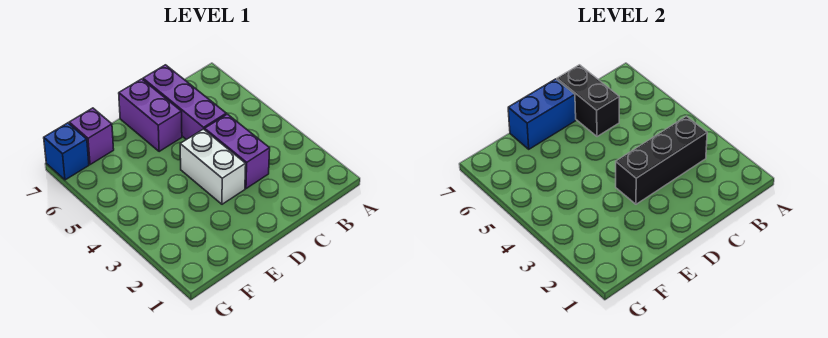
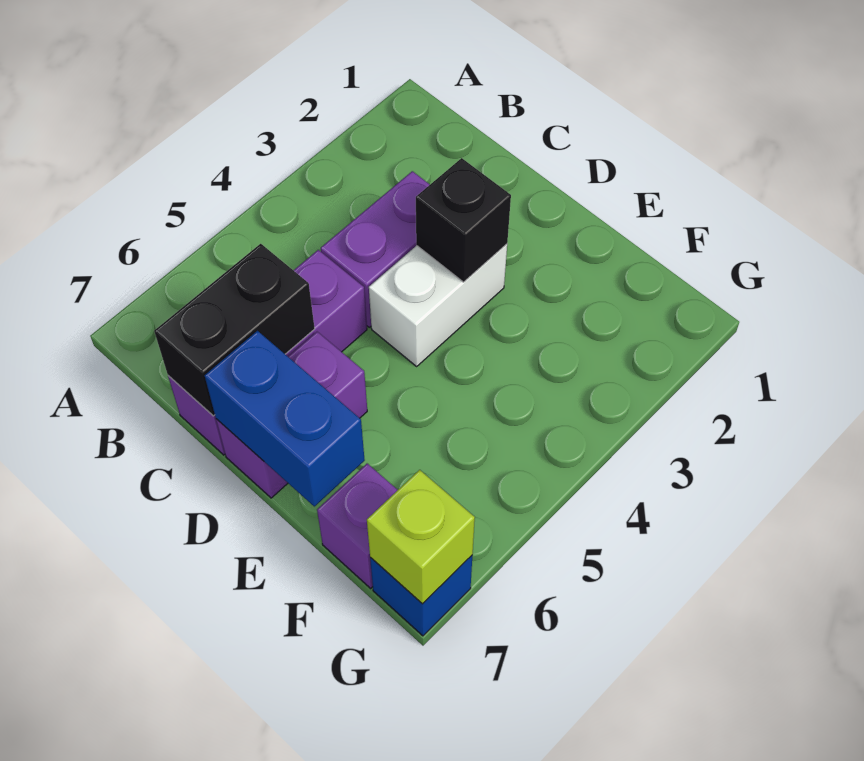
black brick B3:D3 level 2 -> black brick D3 level 2
none -> lime brick G7 level 2

